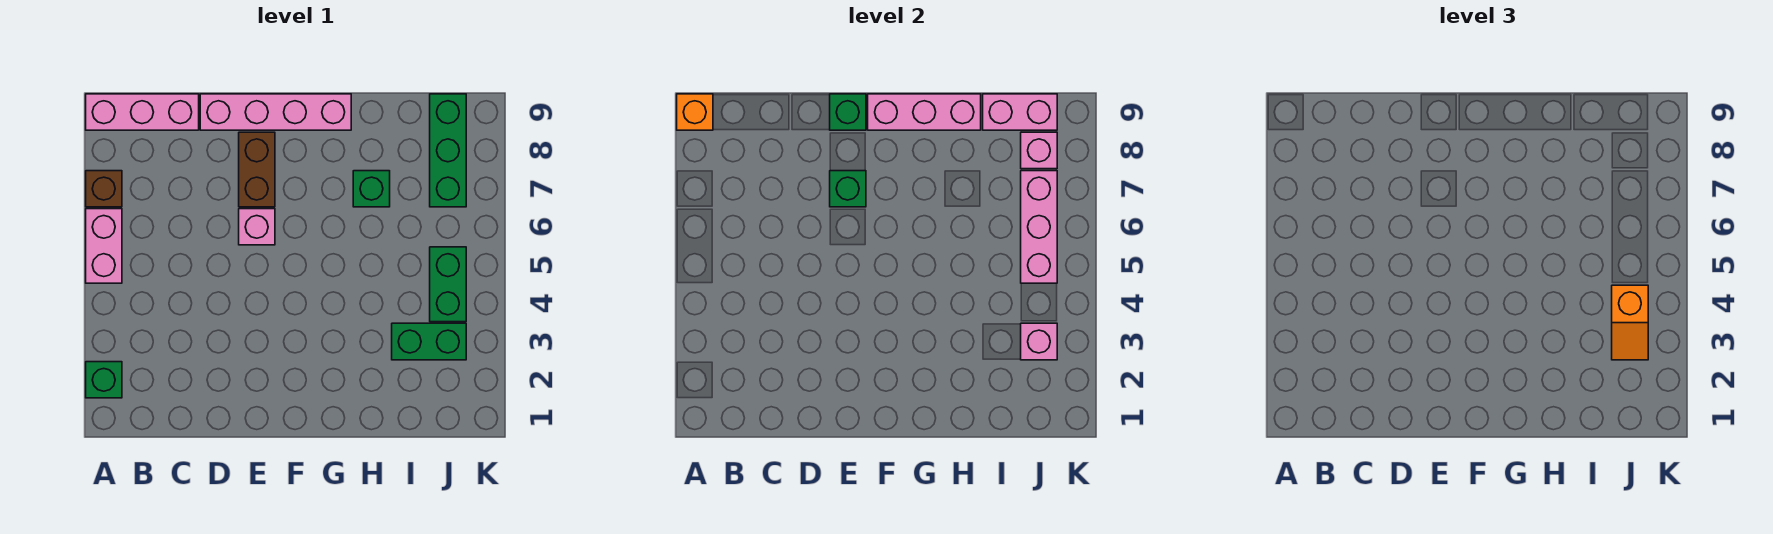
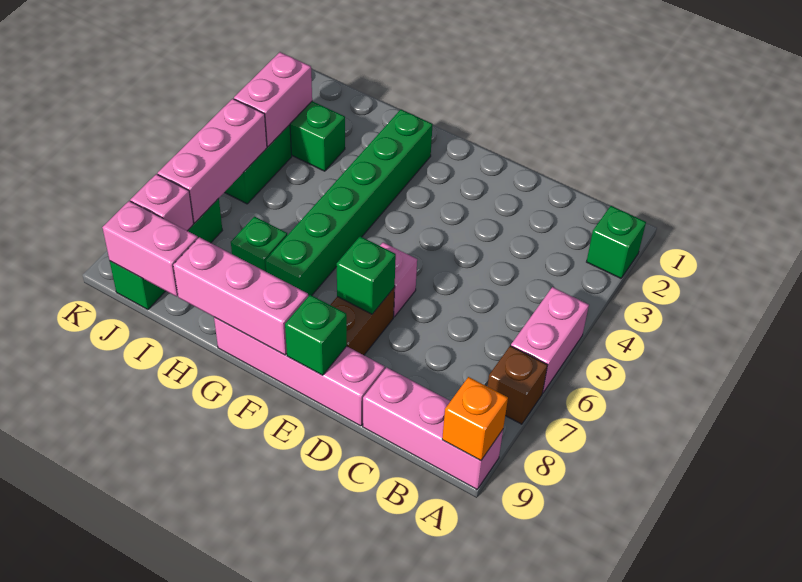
none -> green brick G2:G7 level 1
pink brick J3 level 2 -> pink brick J3:J4 level 2
orange slope J3:J4 level 3 top 4 -> none

